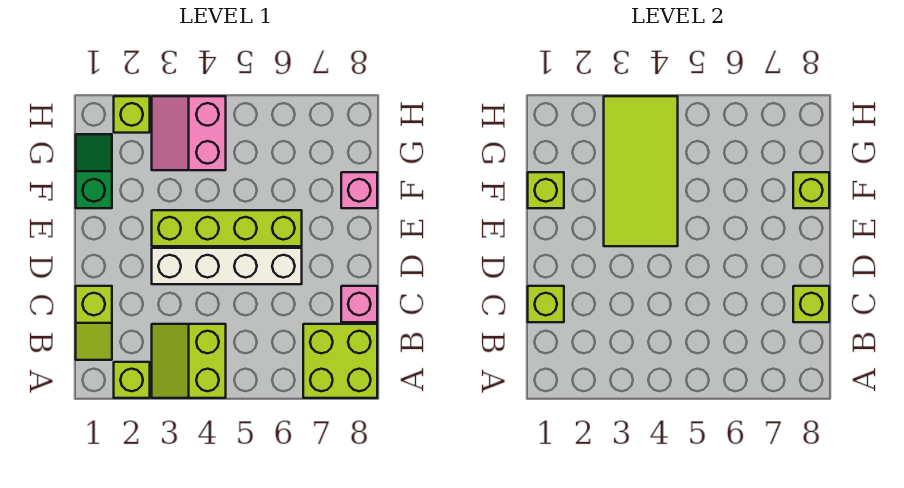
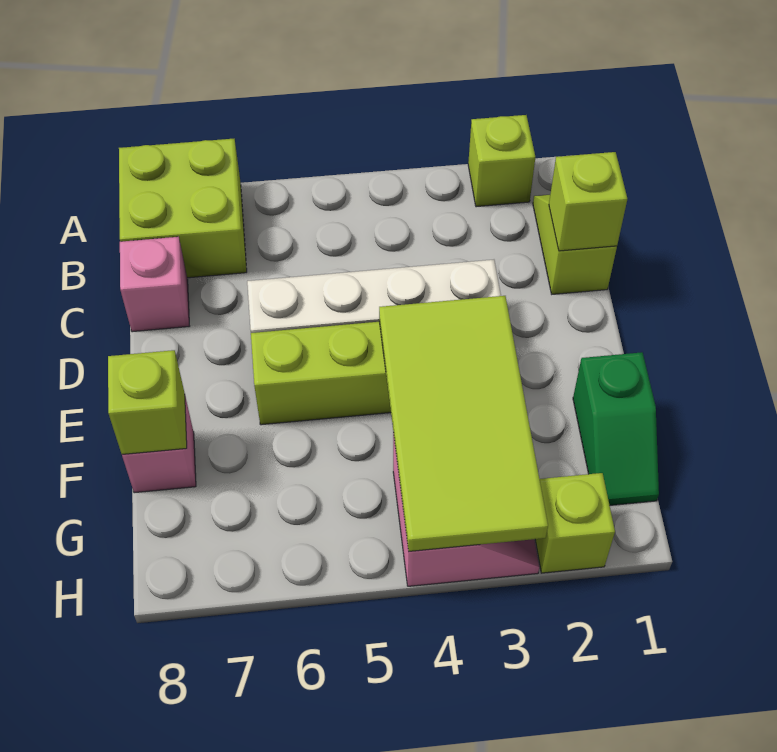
lime slope A3:B4 level 1 top 4 -> none
lime brick C8 level 2 -> none
lime brick F1 level 2 -> none

